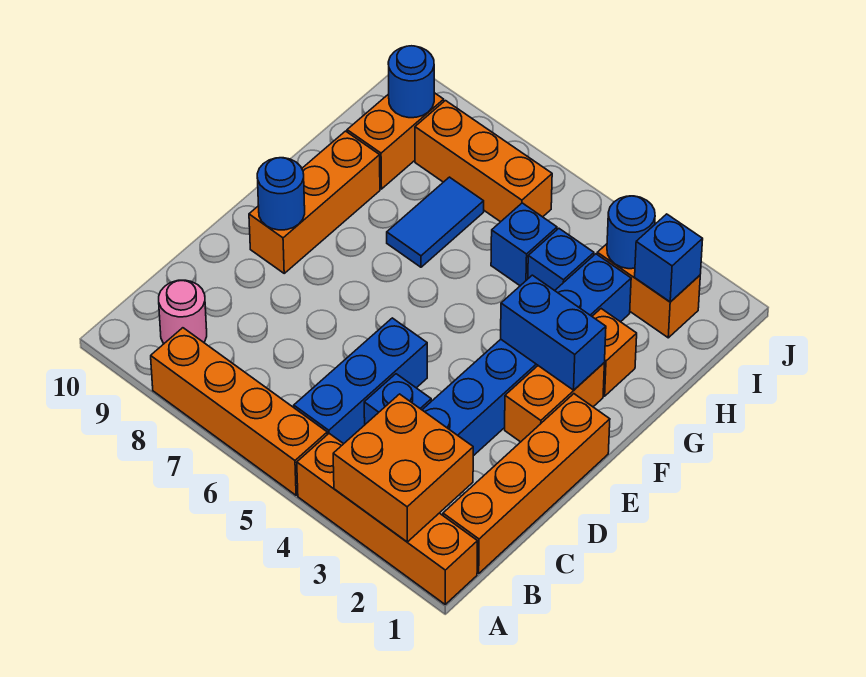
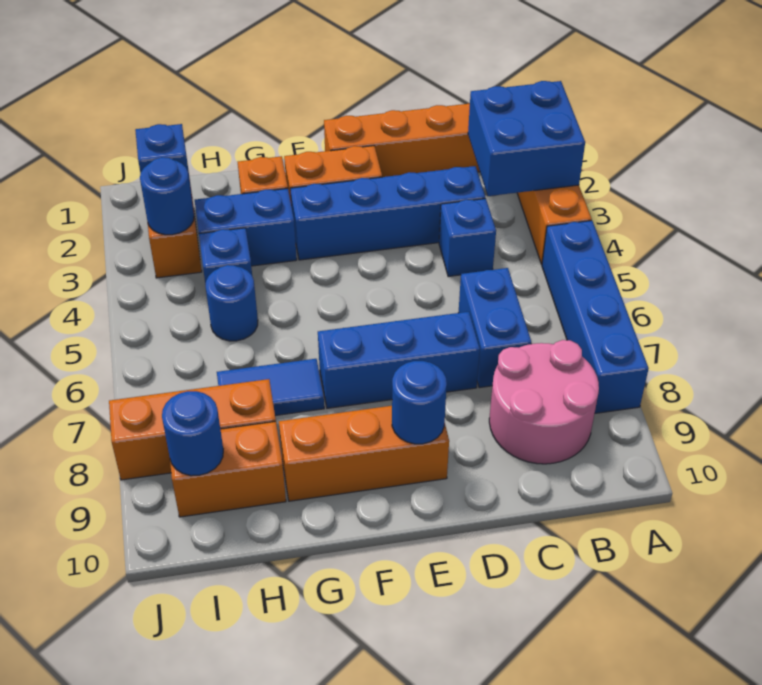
orange brick A2:B3 level 2 -> blue brick A2:B3 level 2
orange brick A5:A8 level 1 -> blue brick A5:A8 level 1
blue brick B5:D5 level 1 -> blue brick D7:F7 level 1
pink round brick B9 level 1 -> pink round brick B8:C9 level 1
blue brick F2:F3 level 2 -> blue brick C6:C7 level 1
blue brick H5 level 1 -> blue round brick H5 level 1
orange brick I6:I8 level 1 -> orange brick H8:J8 level 1

